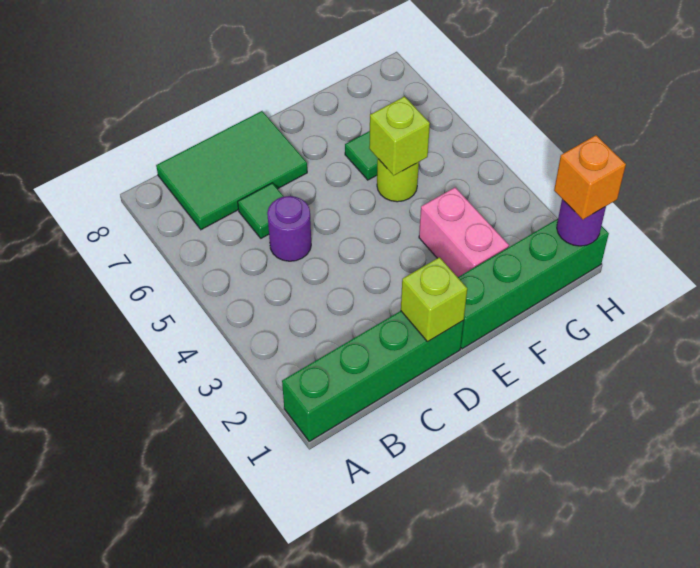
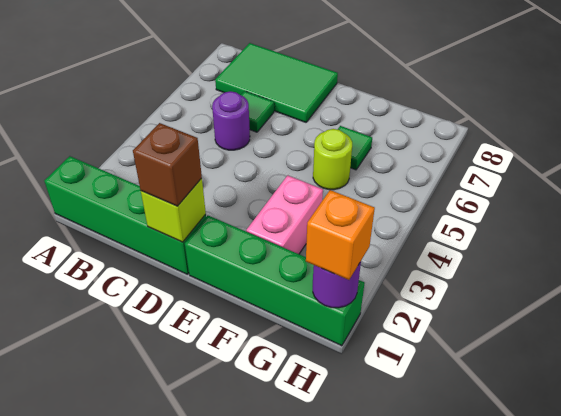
none -> brown brick D1 level 3
lime brick F5 level 2 -> none

